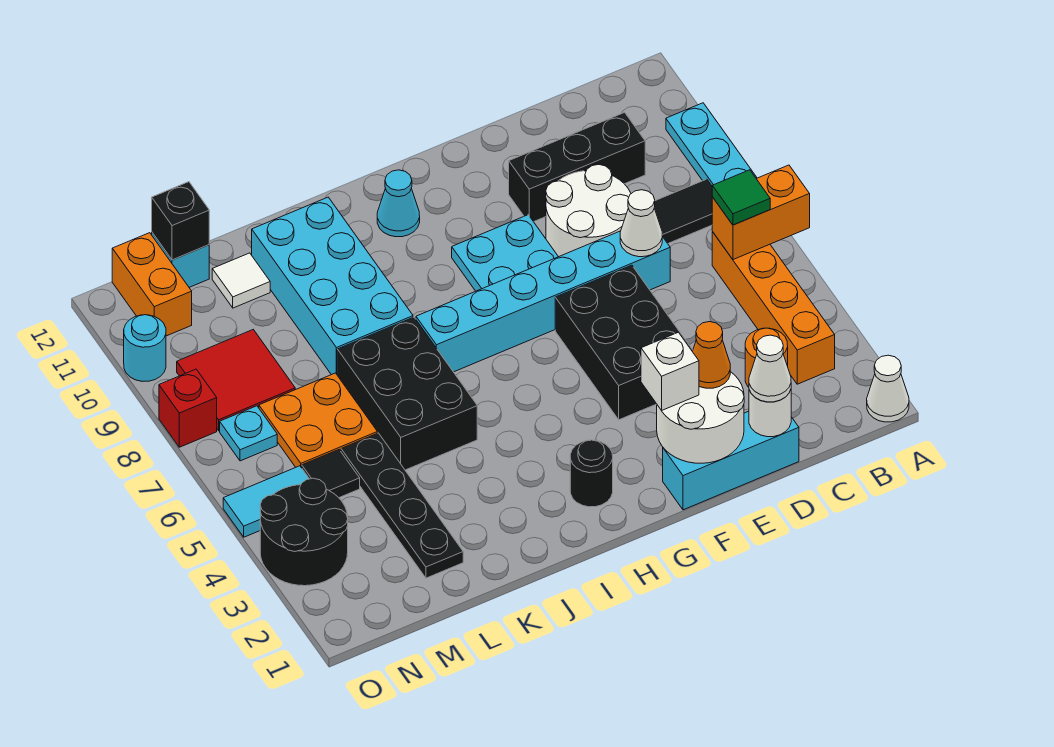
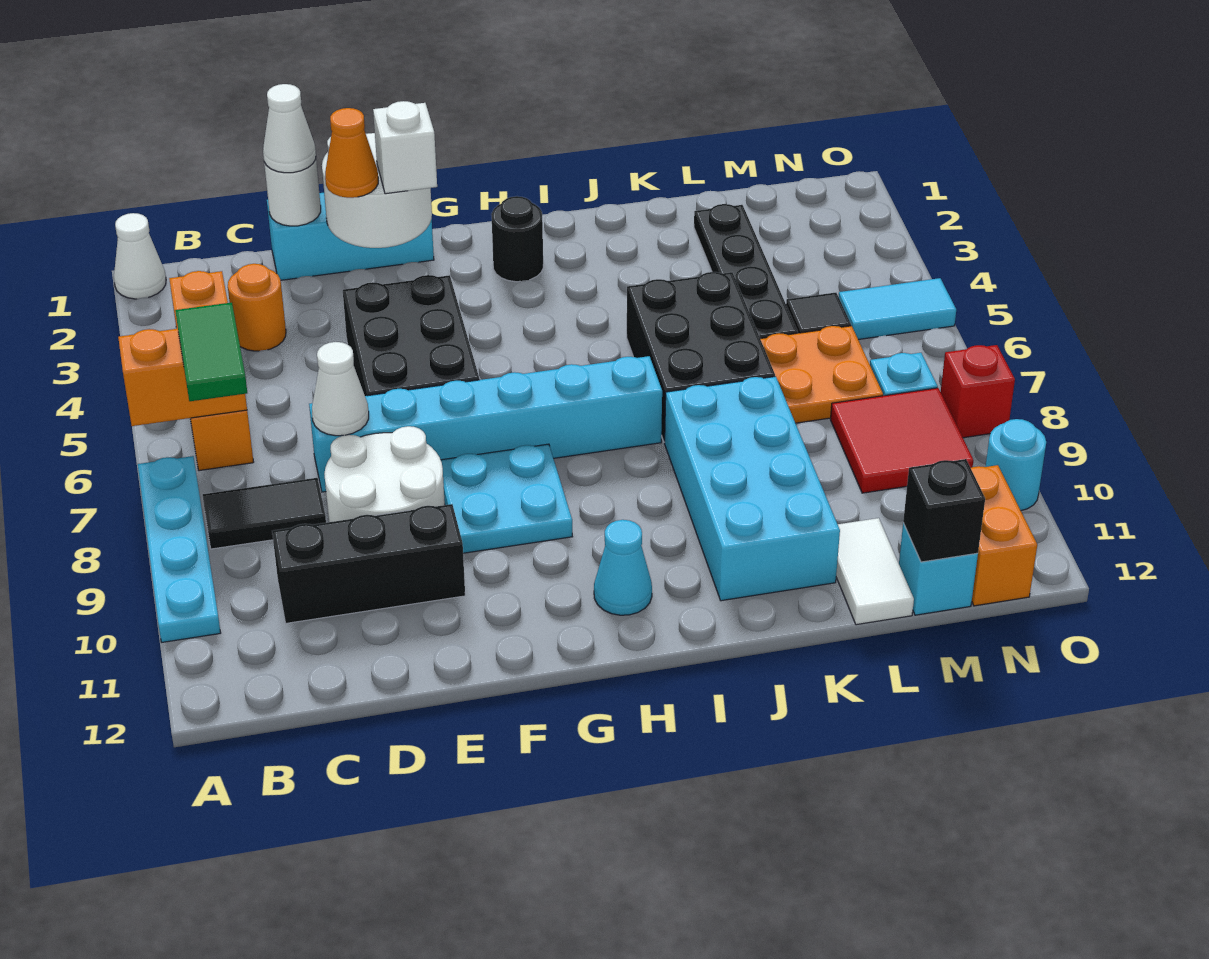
green tile B6 level 3 -> green tile B6:B7 level 3
white tile L11 level 1 -> white tile L11:L12 level 1
black round brick N3:O4 level 1 -> none

